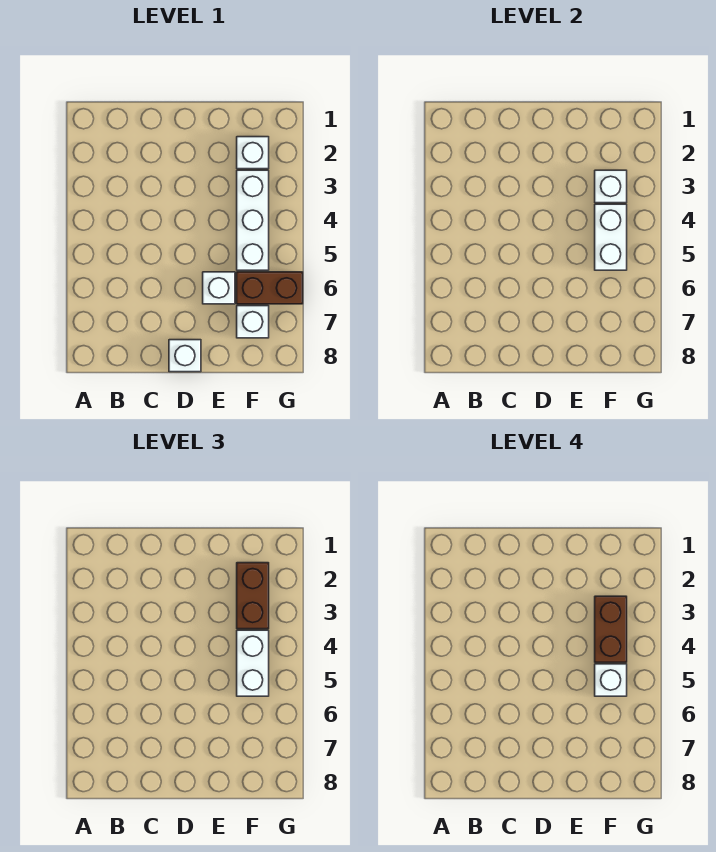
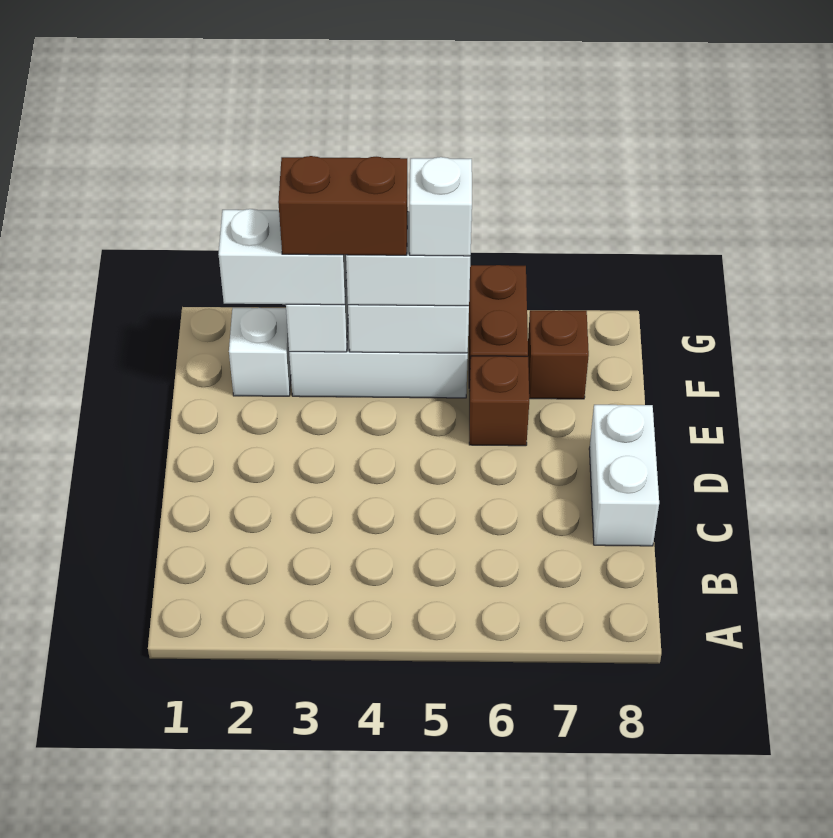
white brick D8 level 1 -> white brick C8:D8 level 1
white brick E6 level 1 -> brown brick E6 level 1
brown brick F2:F3 level 3 -> white brick F2:F3 level 3
white brick F7 level 1 -> brown brick F7 level 1

